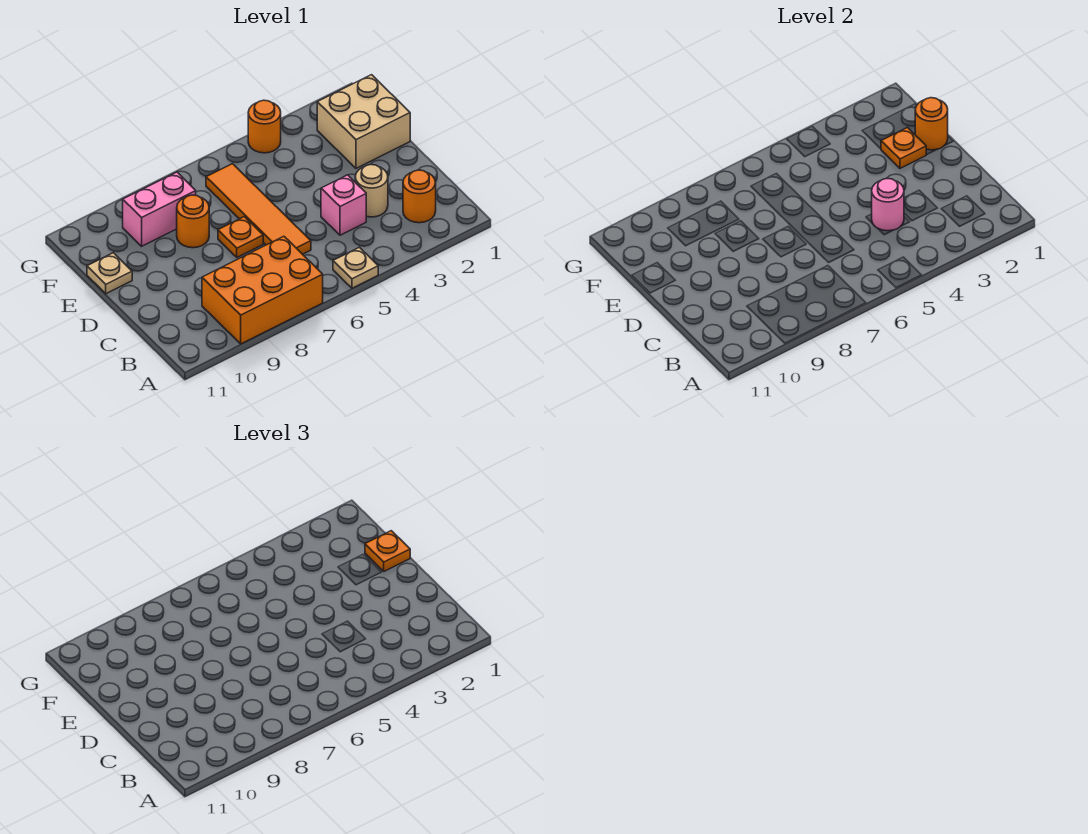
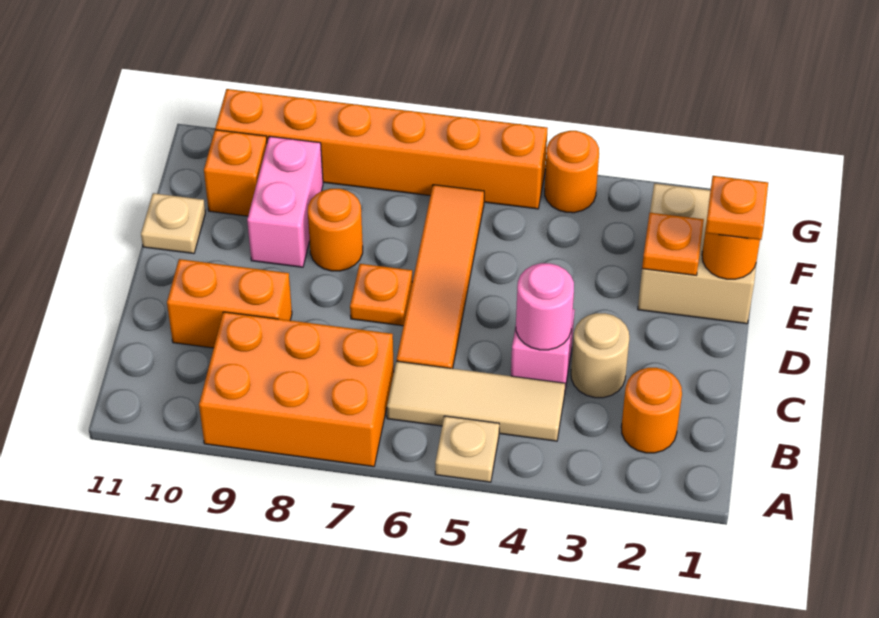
none -> tan tile B4:B6 level 1
none -> orange brick C9:C10 level 1
pink brick F8:F9 level 1 -> pink brick E9:F9 level 1
none -> orange brick F10 level 1
none -> orange brick G5:G10 level 1

